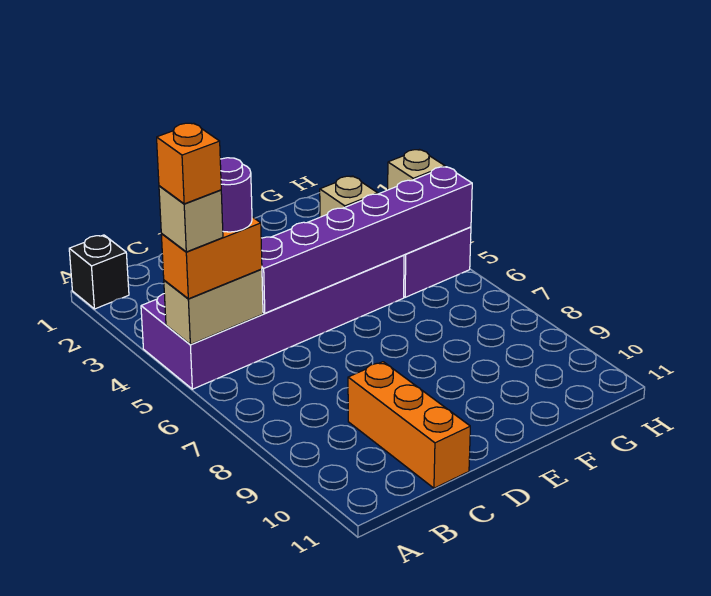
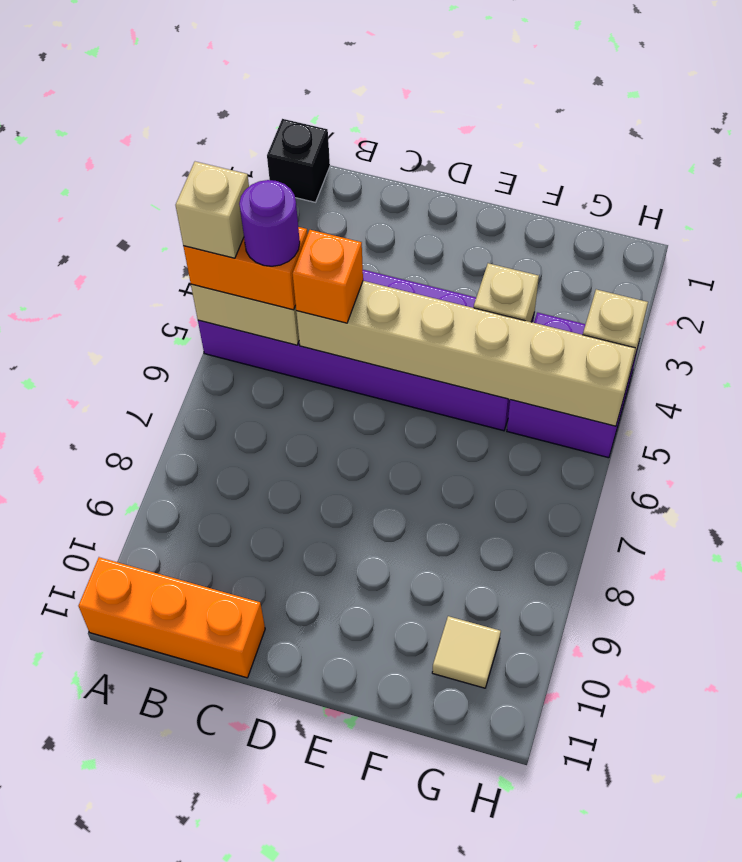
orange brick A5 level 5 -> orange brick C5 level 3
purple brick C5:H5 level 2 -> tan brick C5:H5 level 2
orange brick C9:C11 level 1 -> orange brick A11:C11 level 1
none -> tan tile G10 level 1

